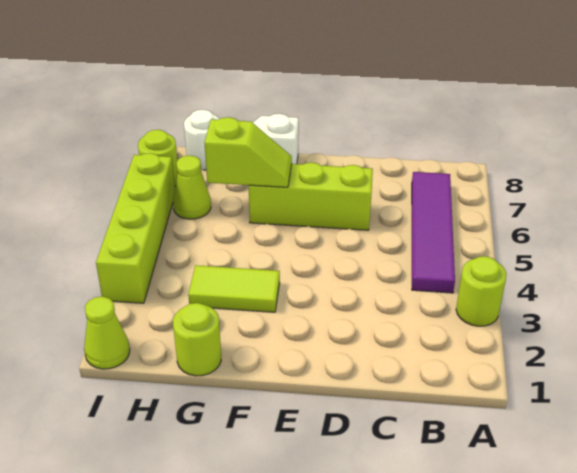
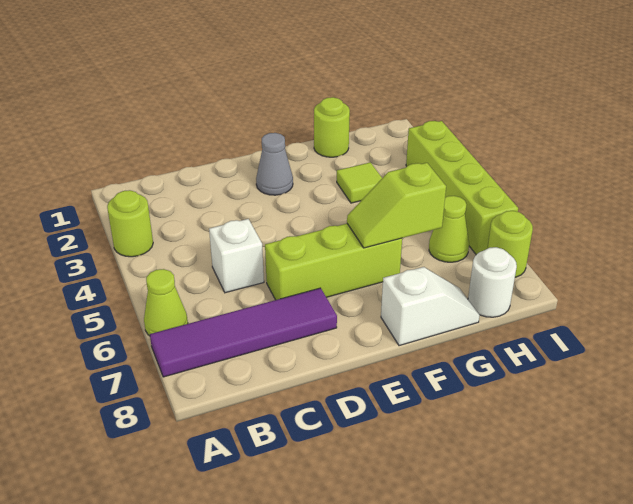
purple tile B4:B7 level 1 -> purple tile A7:D7 level 1
none -> white brick C5 level 1
none -> grey cone E2 level 1
lime tile F3:G3 level 1 -> lime tile G3 level 1
lime cone I1 level 1 -> lime cone A6 level 1

